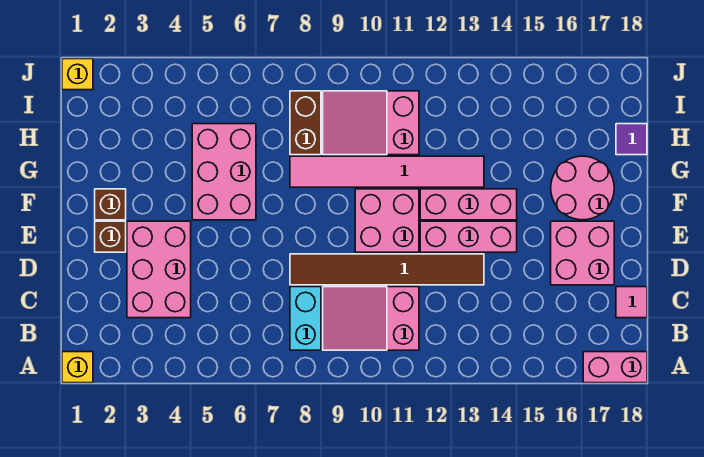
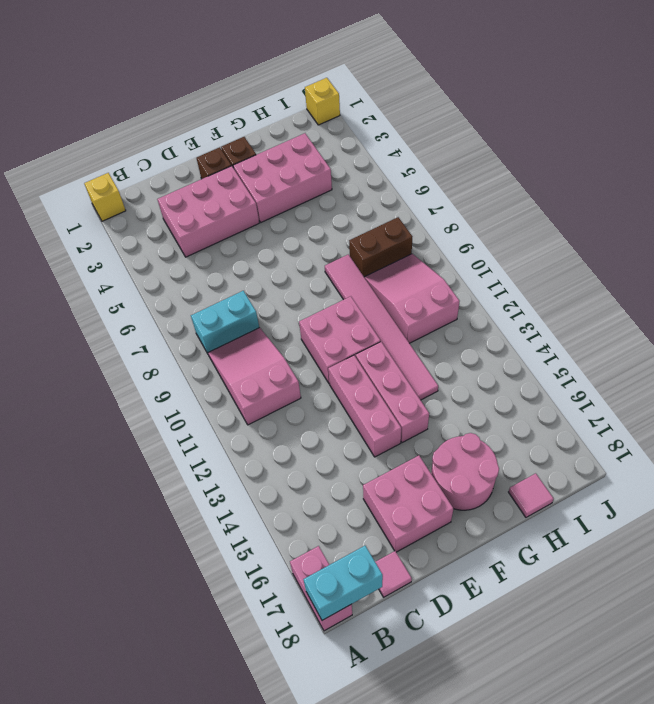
none -> cyan brick A18:B18 level 2
brown tile D8:D13 level 1 -> none
pink brick F5:H6 level 1 -> pink brick F3:H4 level 1
purple tile H18 level 1 -> pink tile H18 level 1

